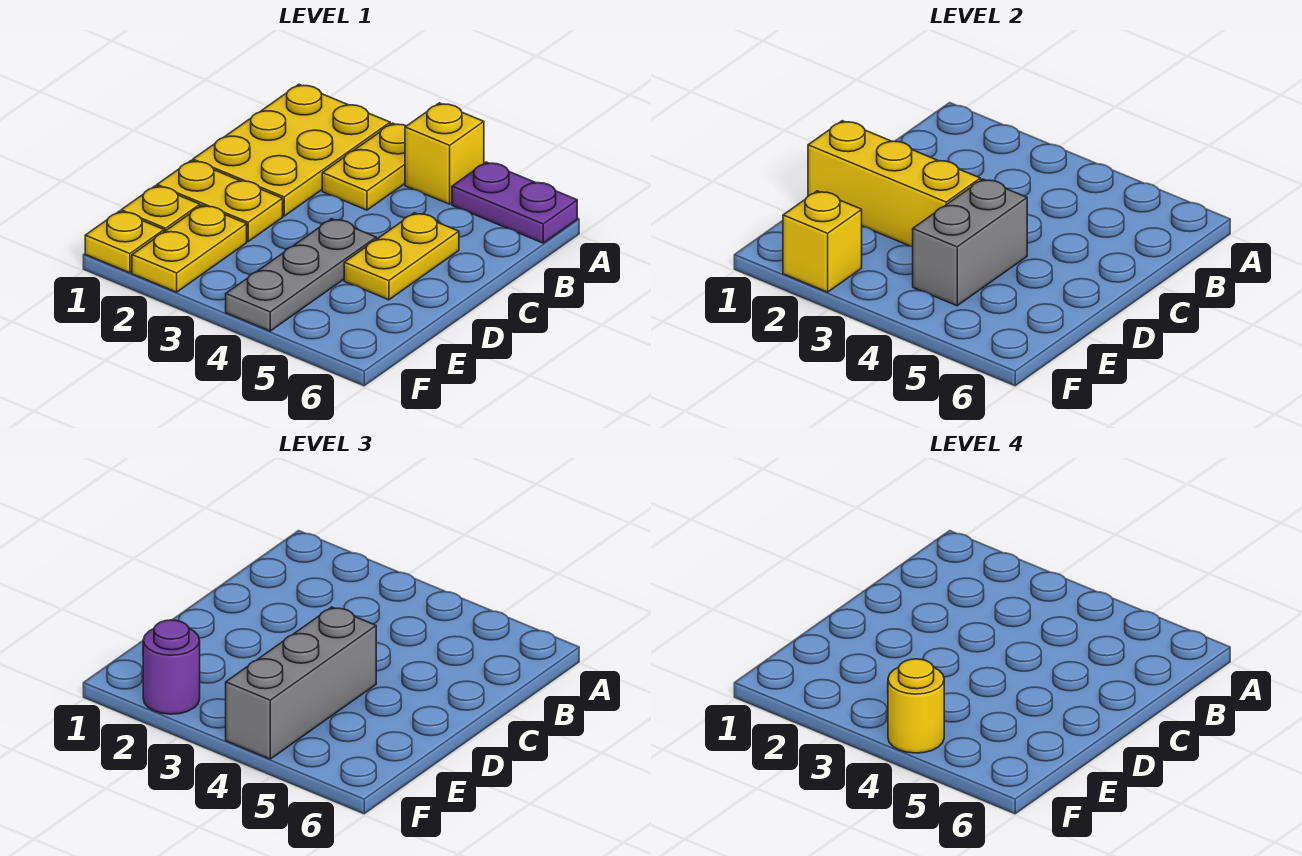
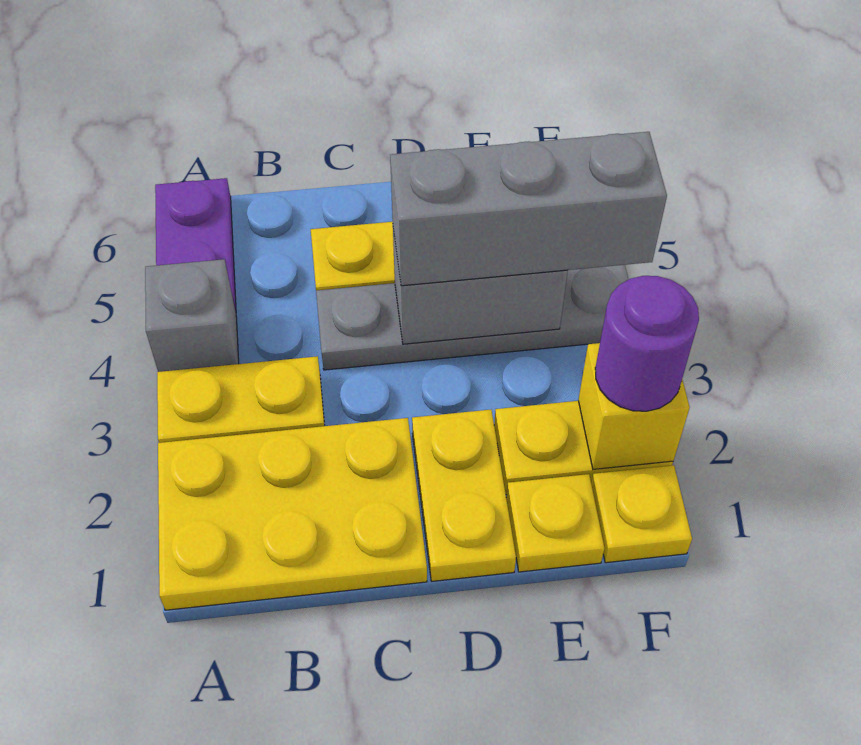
yellow brick A4 level 1 -> grey brick A4 level 1
yellow brick D1:D3 level 2 -> none
grey plate D4:F4 level 1 -> grey plate C4:F4 level 1
yellow round brick F4 level 4 -> none

